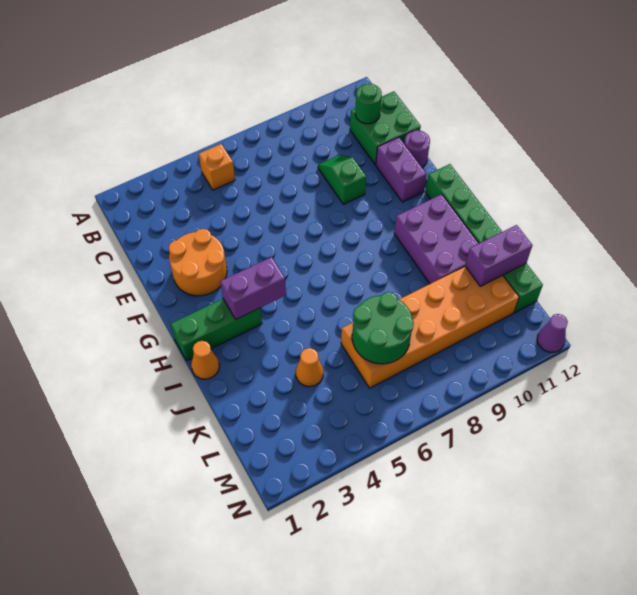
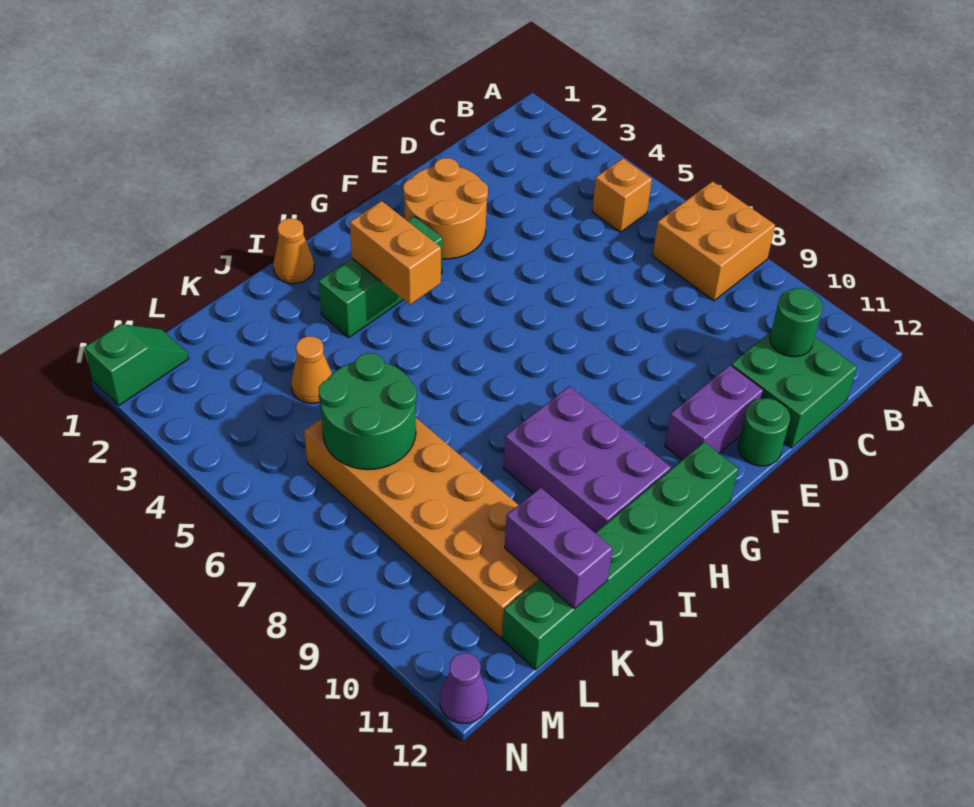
none -> orange brick A7:B8 level 1
green slope D9:E9 level 1 top E -> green slope M1:N1 level 1 top N
purple round brick E12 level 1 -> green round brick E12 level 1
green brick H1:H3 level 1 -> green brick G3:I3 level 1
purple brick H3:H4 level 2 -> orange brick H3:H4 level 2
purple brick H10:J11 level 1 -> purple brick H9:I11 level 1

